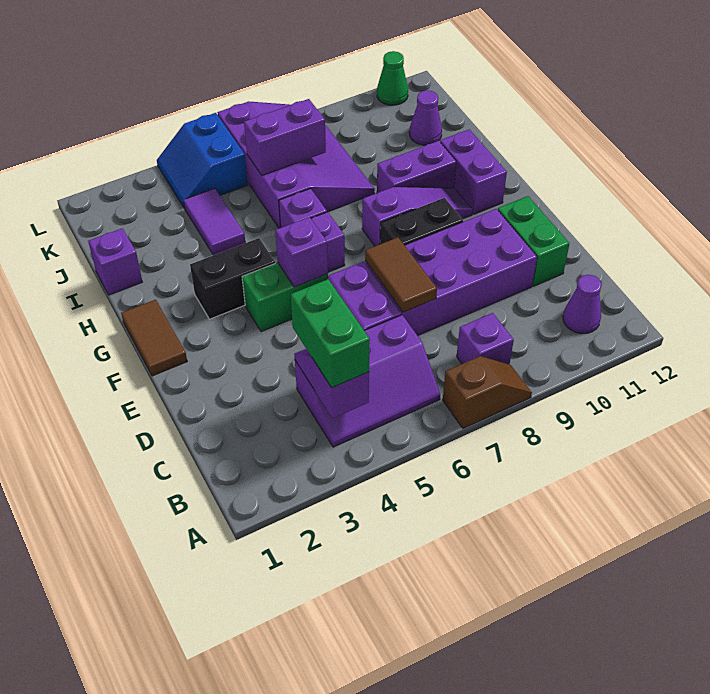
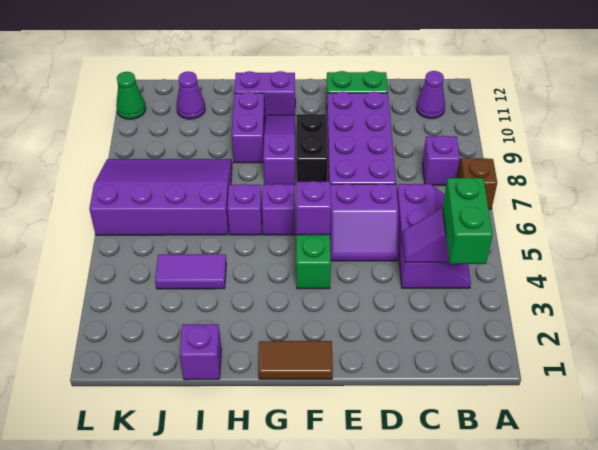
green brick B4:C4 level 3 -> green brick B3:B4 level 3
brown tile D7:E7 level 2 -> none
black brick G3:G4 level 1 -> none
purple brick J6:J7 level 2 -> none
blue slope K4:L5 level 1 top 5 -> none

